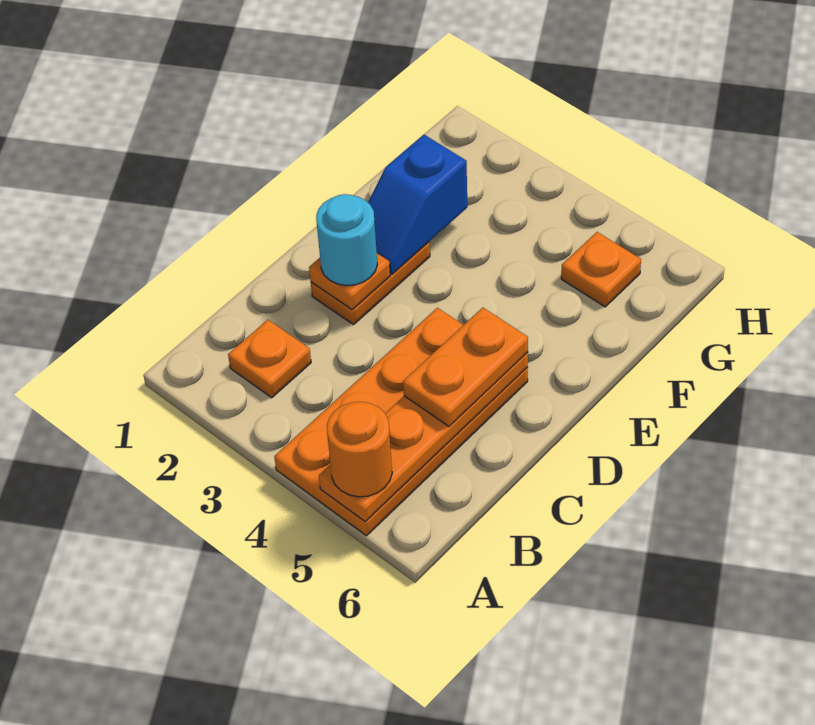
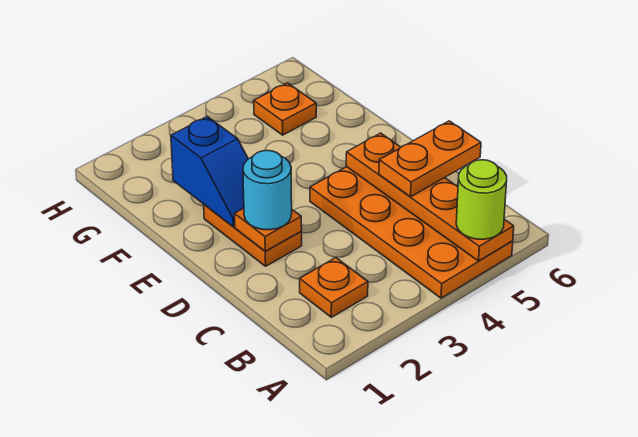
orange round brick A5 level 3 -> lime round brick A5 level 3
orange plate C5:D5 level 3 -> orange plate C5:C6 level 3

